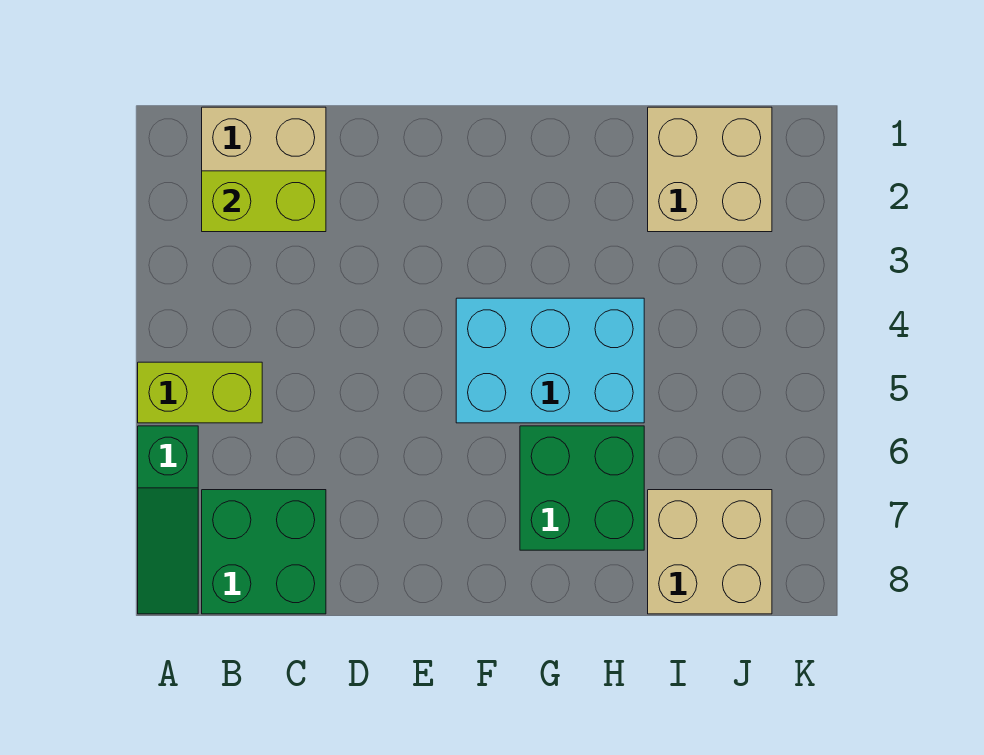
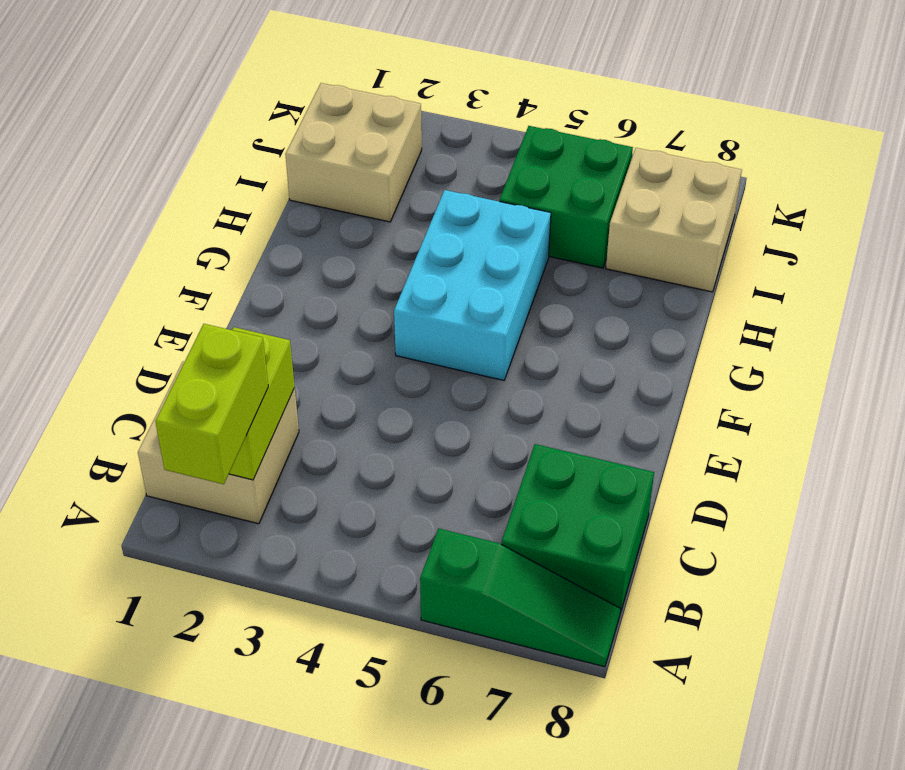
lime brick A5:B5 level 1 -> lime brick A2:B2 level 3
green brick G6:H7 level 1 -> green brick I5:J6 level 1

